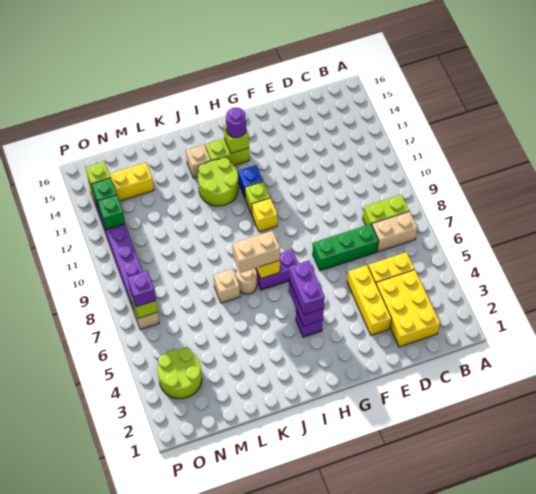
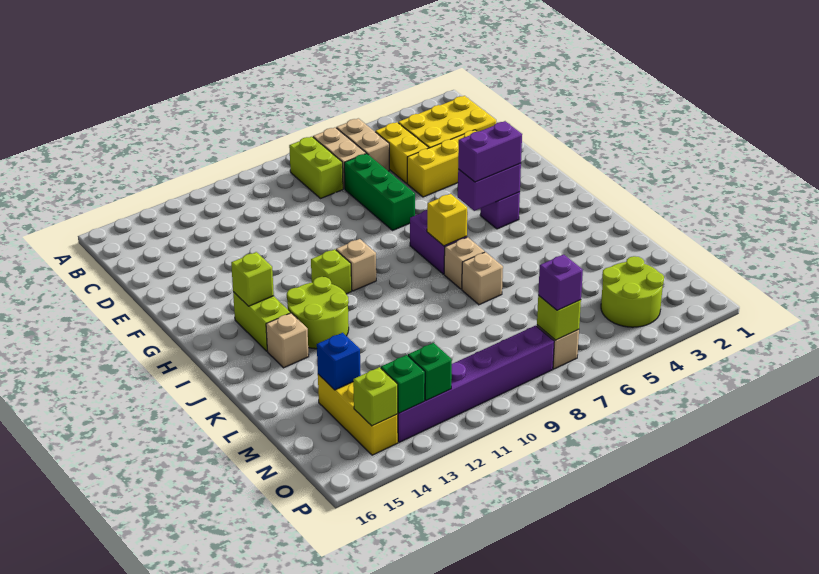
yellow brick H10 level 1 -> tan brick H10 level 1
blue brick H12 level 1 -> blue brick M14 level 2
purple round brick H14 level 3 -> none
tan brick I7:J7 level 3 -> tan brick B6:C6 level 1
tan round brick J7 level 1 -> tan brick J7 level 1

